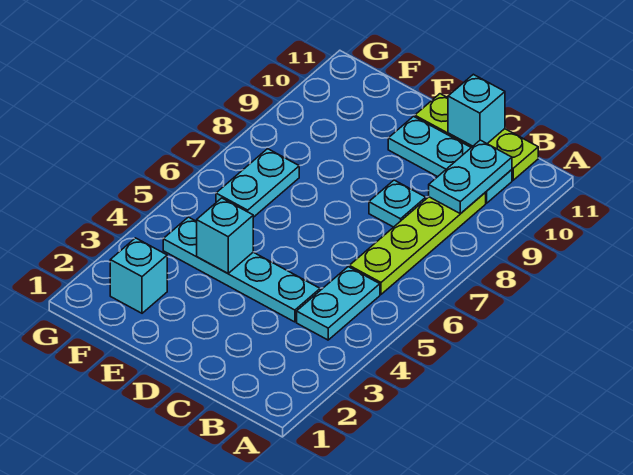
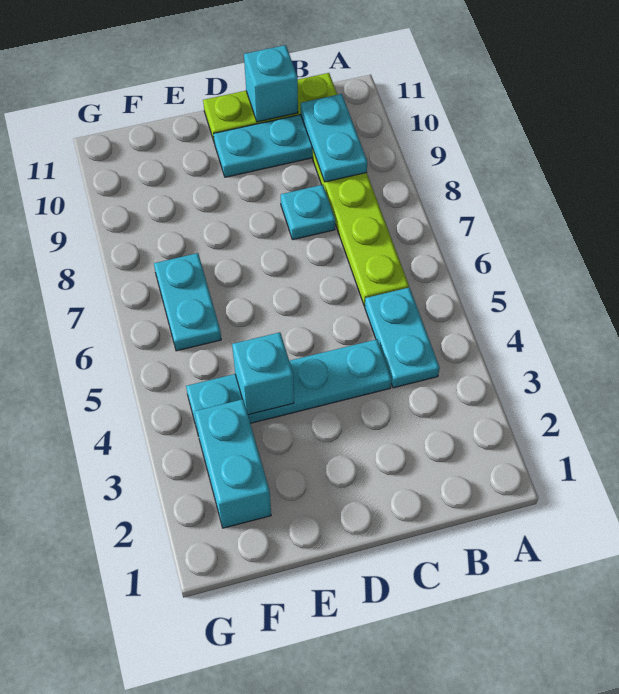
cyan brick F2 level 1 -> cyan brick F2:F3 level 1

